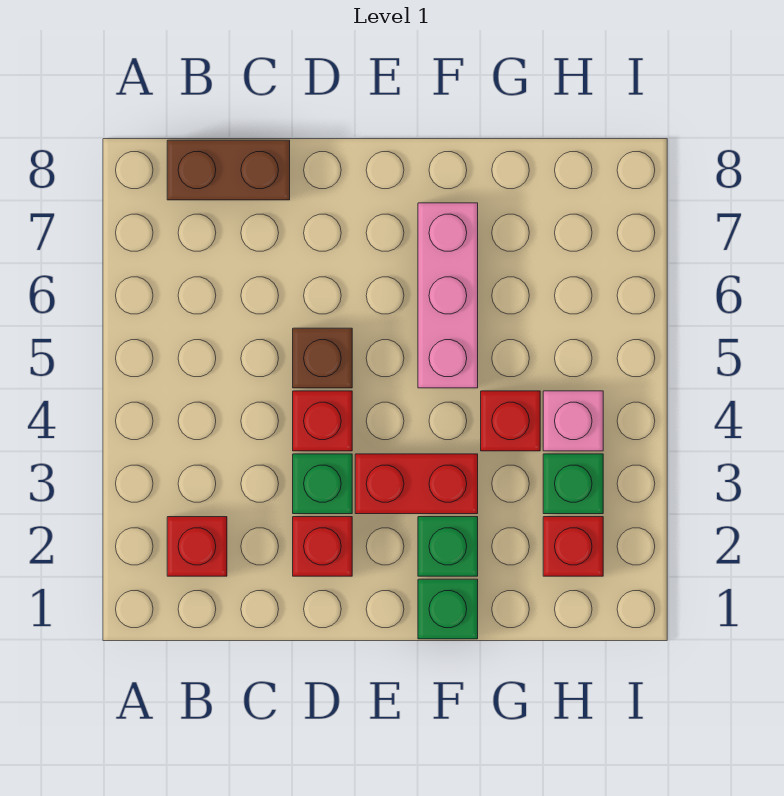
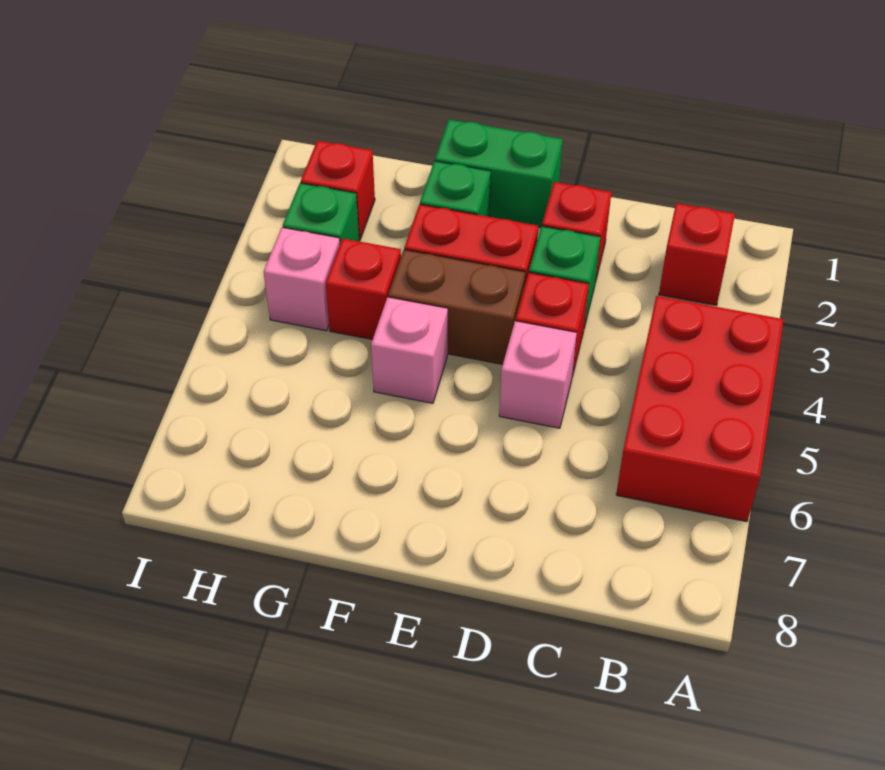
none -> red brick A4:B6 level 1
brown brick B8:C8 level 1 -> brown brick E4:F4 level 1
brown brick D5 level 1 -> pink brick D5 level 1
green brick F1 level 1 -> green brick E1:F1 level 1
pink brick F5:F7 level 1 -> pink brick F5 level 1

